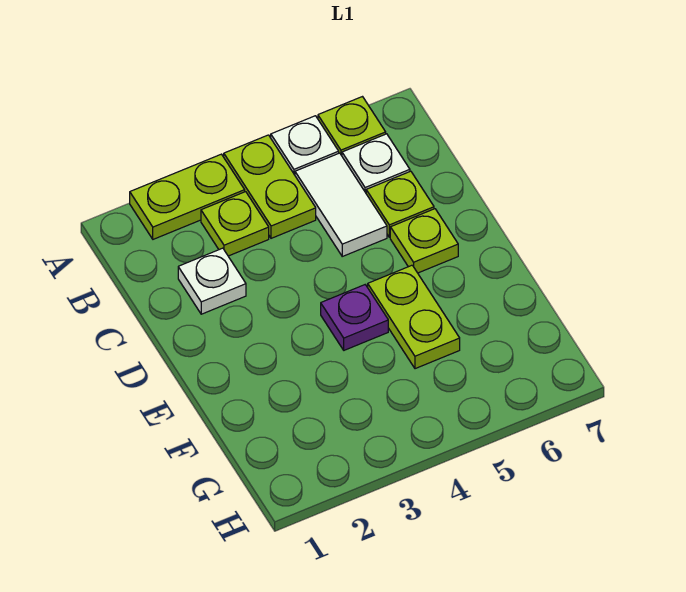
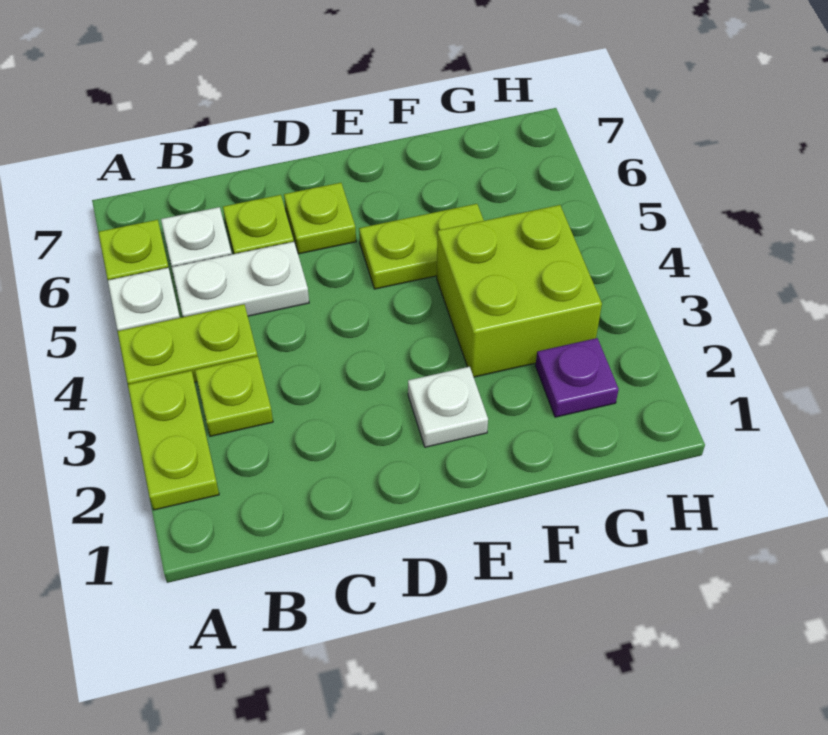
white tile B5:C5 level 1 -> white plate B5:C5 level 1
white plate C2 level 1 -> white plate E2 level 1
purple plate E4 level 1 -> purple plate G2 level 1
none -> lime brick F3:G4 level 1

